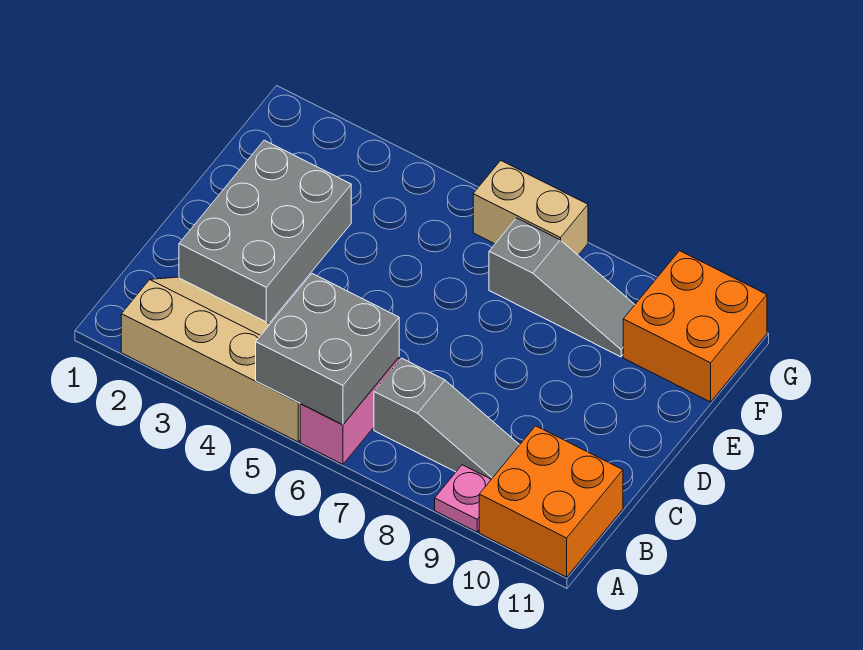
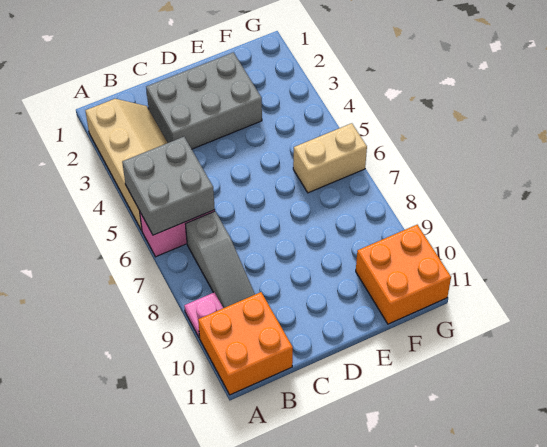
grey slope F7:F9 level 1 top 7 -> none
tan brick G6:G7 level 1 -> tan brick F6:G6 level 1

